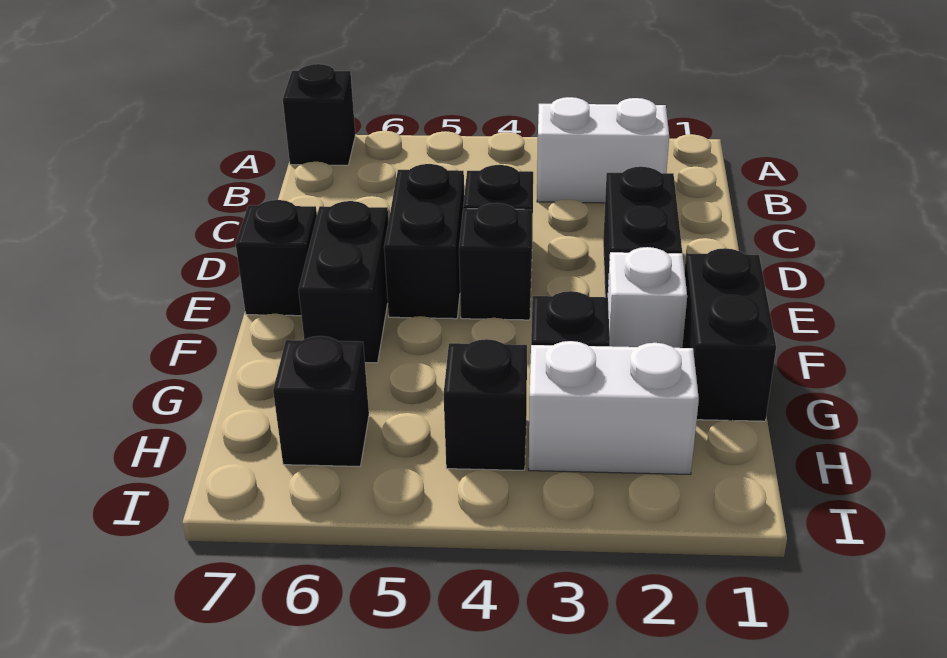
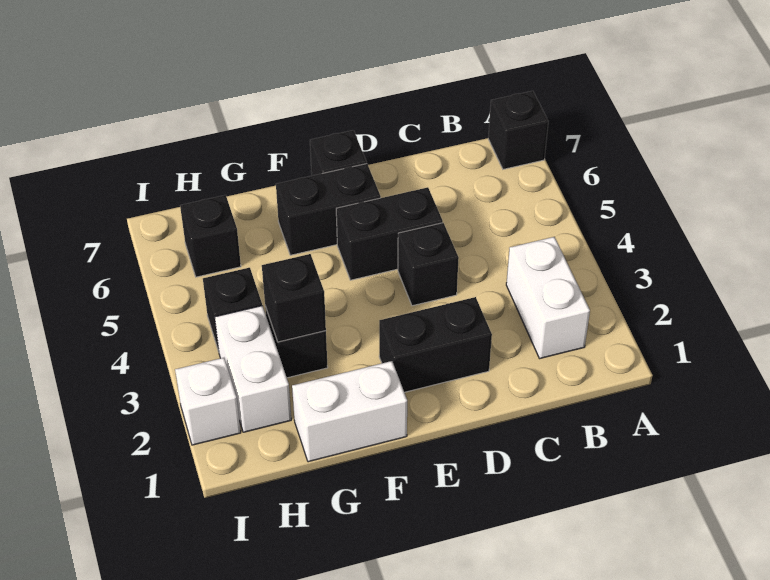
black brick E4 level 1 -> black brick G3 level 2
black brick F1:G1 level 1 -> white brick F1:G1 level 1
white brick F2 level 1 -> white brick I2 level 1

